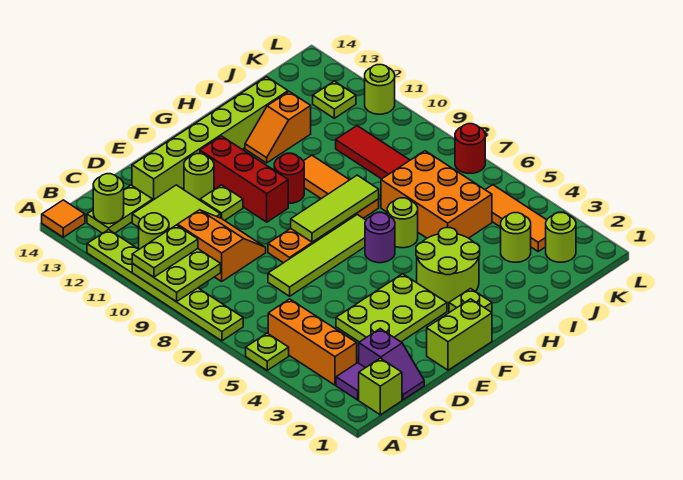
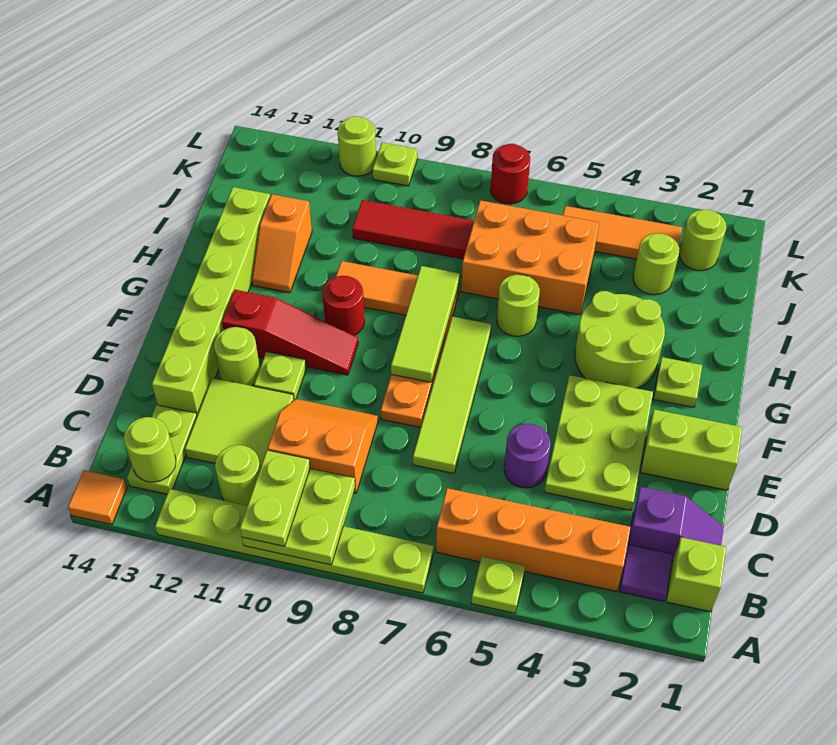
orange brick B3:B5 level 1 -> orange brick B3:B6 level 1
lime brick E1:F1 level 1 -> lime brick E1:E2 level 1
red brick F10:F12 level 1 -> red slope F10:F12 level 1 top 12
purple round brick G6 level 1 -> purple round brick D5 level 1
lime plate K12 level 1 -> lime plate L10 level 1

